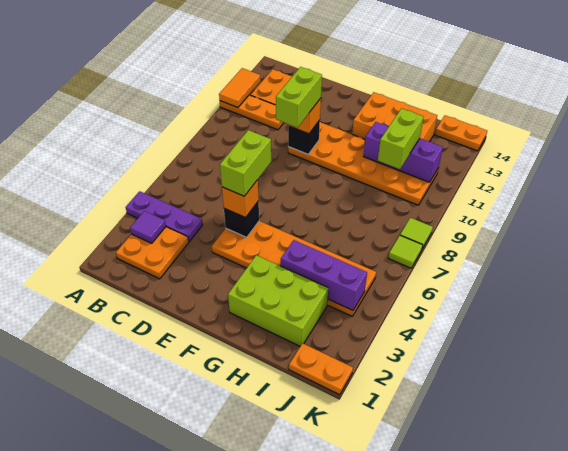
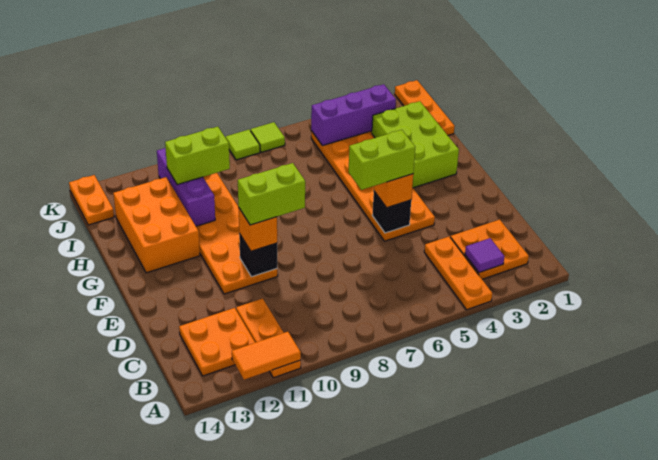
purple plate A4:C4 level 1 -> orange plate A4:C4 level 1
purple brick H4:J4 level 2 -> purple brick J3:J5 level 2
orange plate J1:K1 level 1 -> orange plate I1:K1 level 1

